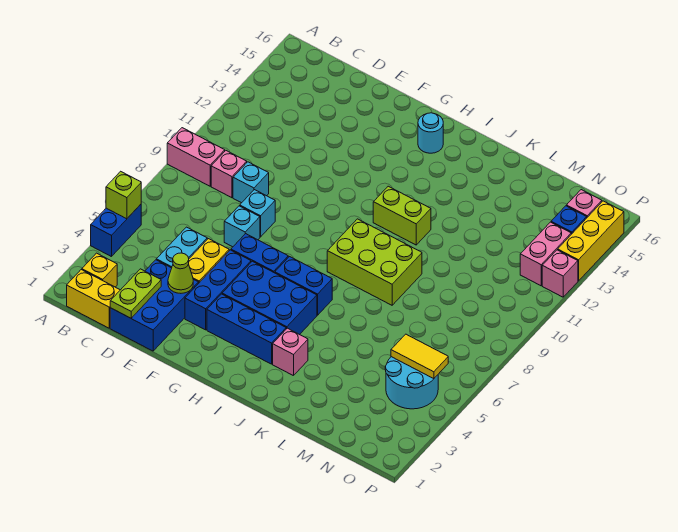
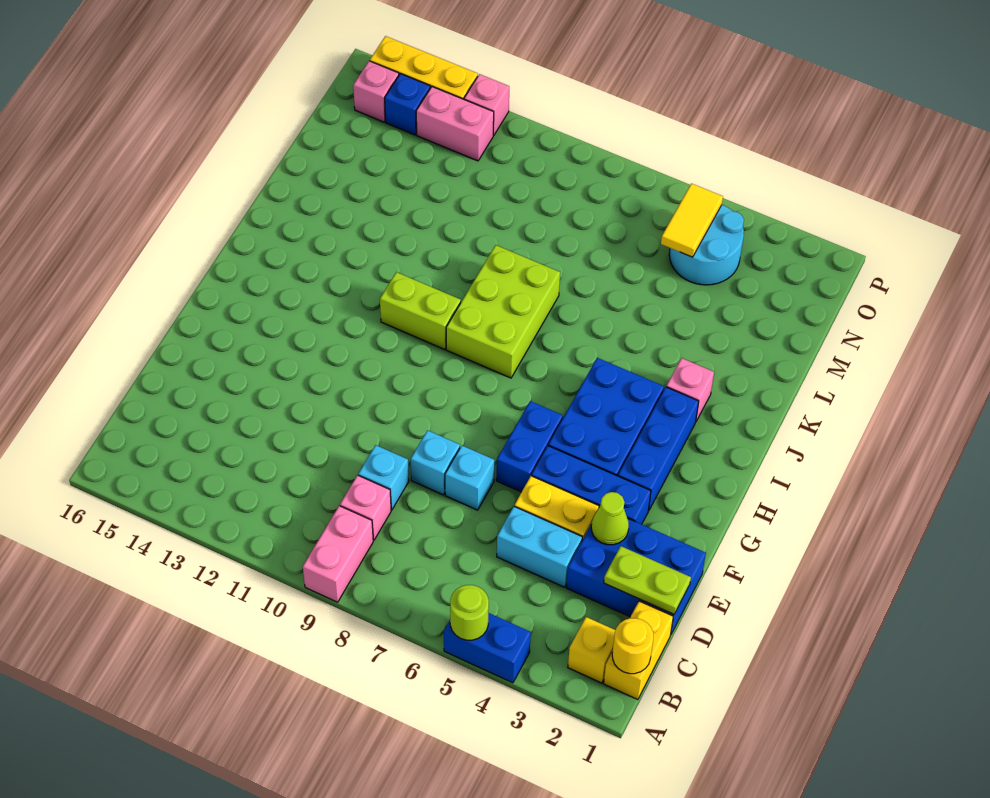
lime brick A5 level 2 -> lime round brick A5 level 2
none -> yellow round brick B1 level 2
blue brick H6:I6 level 1 -> none
cyan round brick H15 level 1 -> none
lime brick I11:J11 level 1 -> lime brick I10:I11 level 1

